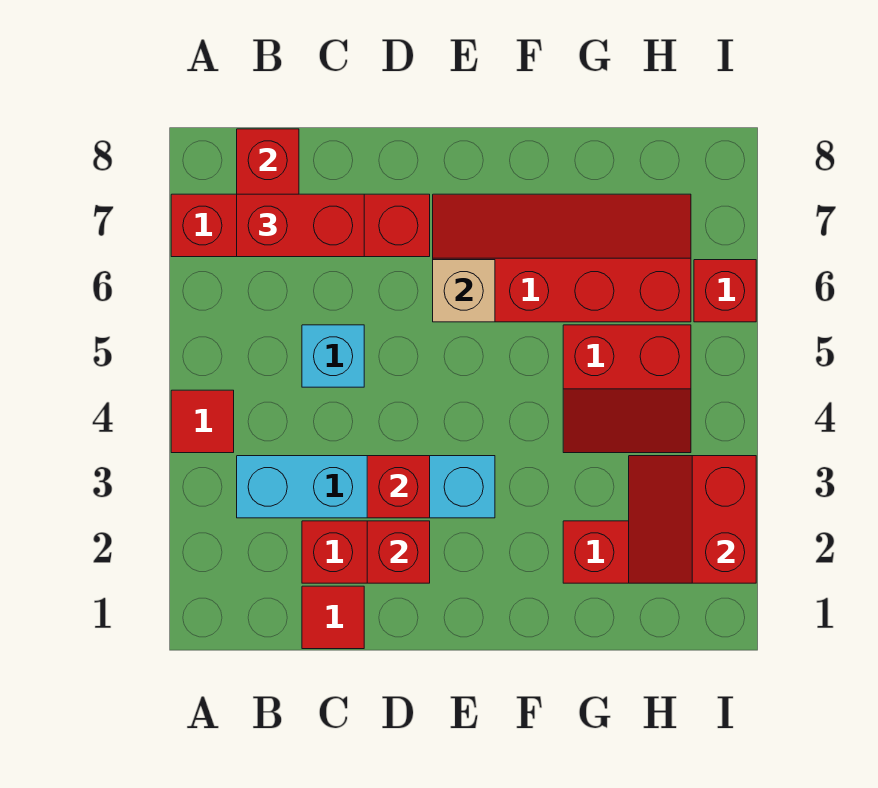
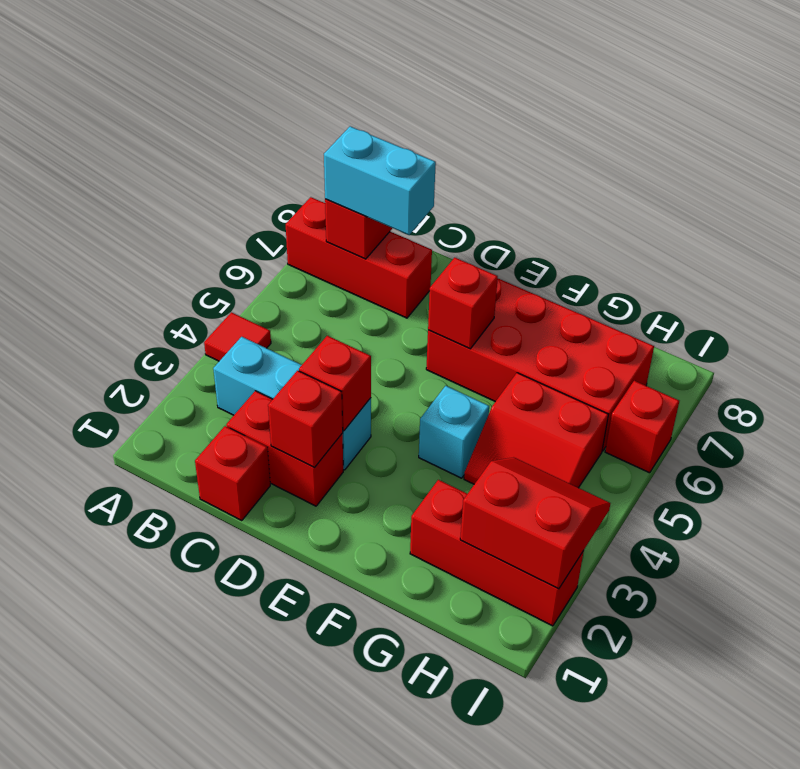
red brick A7:D7 level 1 -> red brick A7:C7 level 1
cyan brick B3:E3 level 1 -> cyan brick B3:D3 level 1
red brick B7:C7 level 3 -> cyan brick B7:C7 level 3
red tile C1 level 1 -> red brick C1 level 1
cyan brick C5 level 1 -> cyan brick F4 level 1
red slope E6:H7 level 1 top 6 -> red brick E6:H7 level 1
tan brick E6 level 2 -> red brick E6 level 2
red slope H2:I3 level 2 top I -> red slope H2:I3 level 2 top 2

